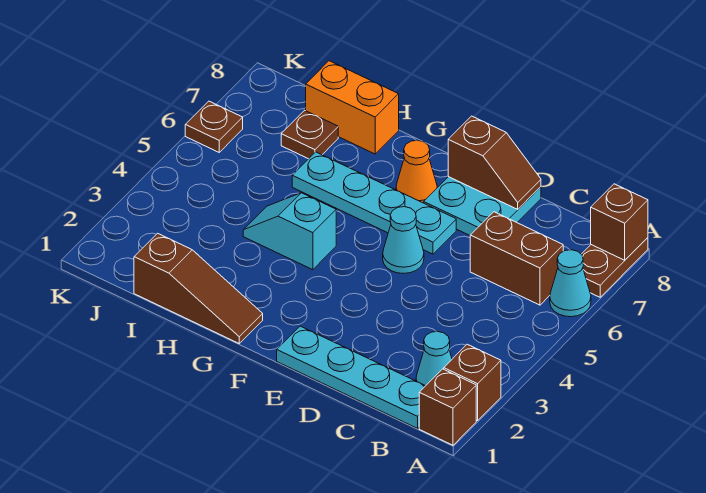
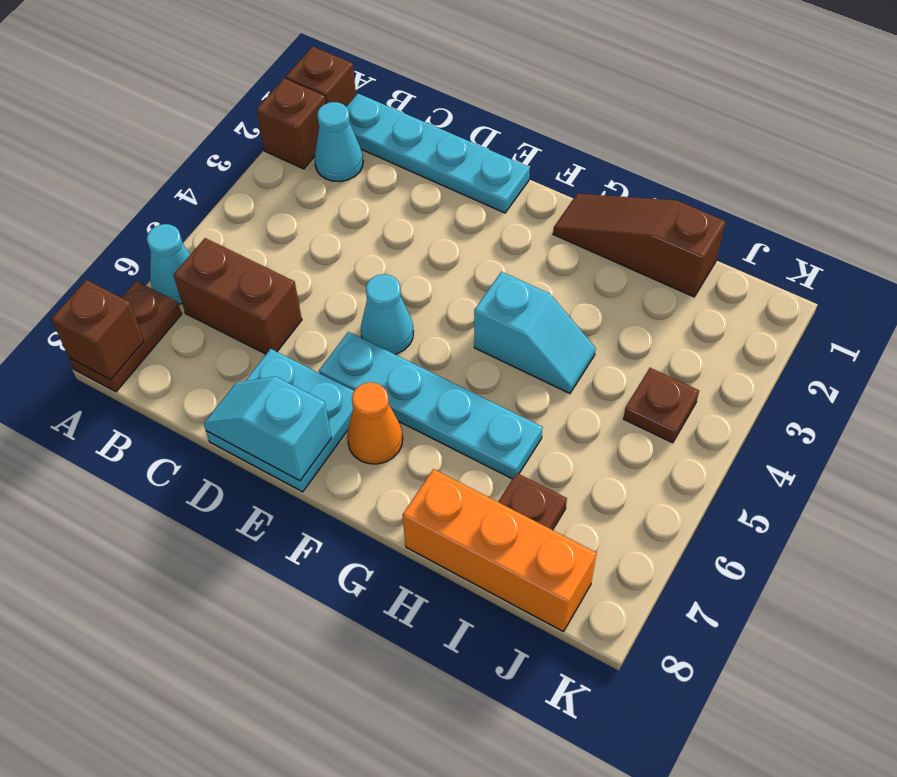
brown slope D8:E8 level 2 top E -> cyan slope D8:E8 level 2 top E
orange brick H8:I8 level 1 -> orange brick H8:J8 level 1
brown plate K6 level 1 -> brown plate J4 level 1

